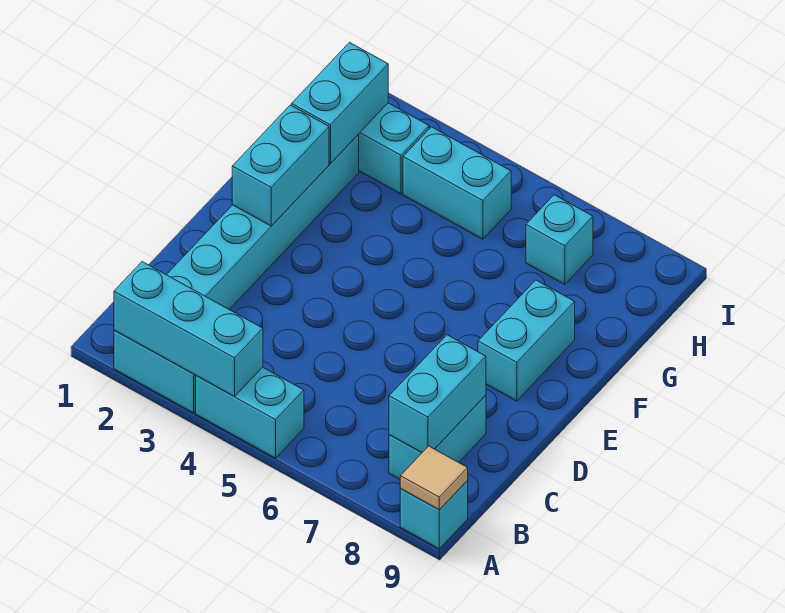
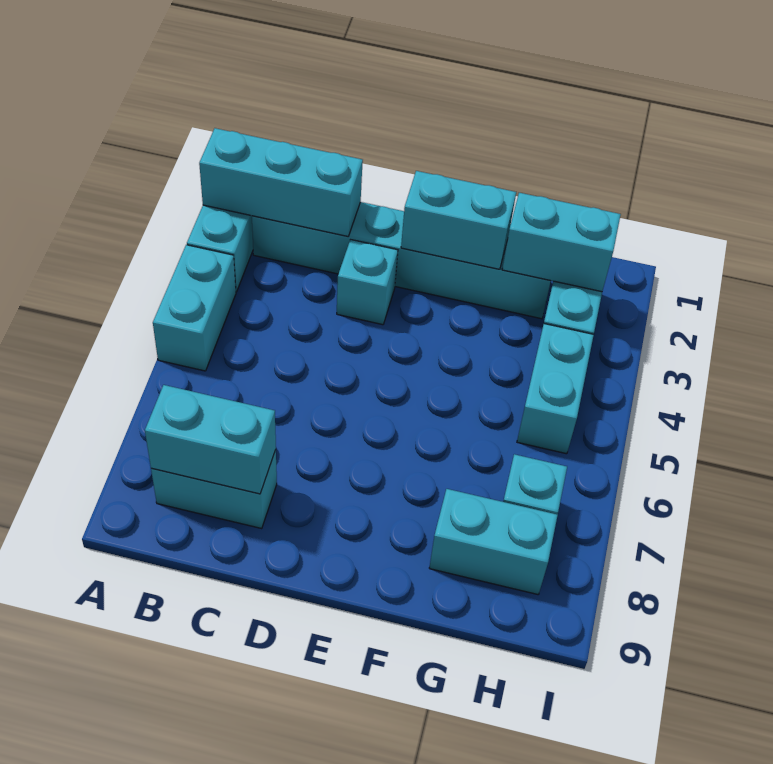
cyan brick A2:A4 level 2 -> cyan brick A2:C2 level 2
cyan brick A9 level 1 -> cyan brick D3 level 1
tan tile A9 level 2 -> none
cyan brick E8:F8 level 1 -> cyan brick G8:H8 level 1

